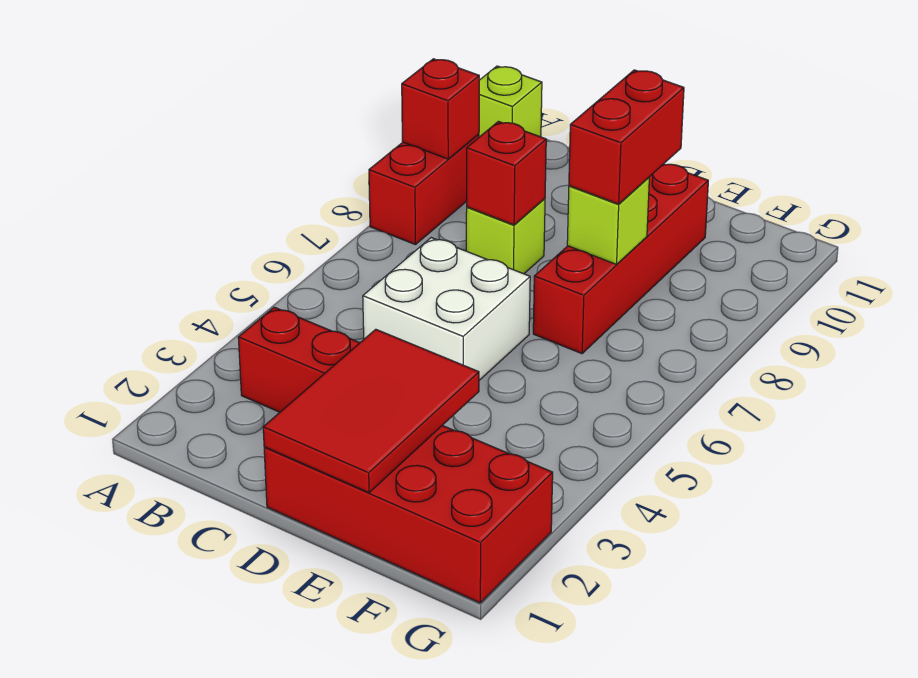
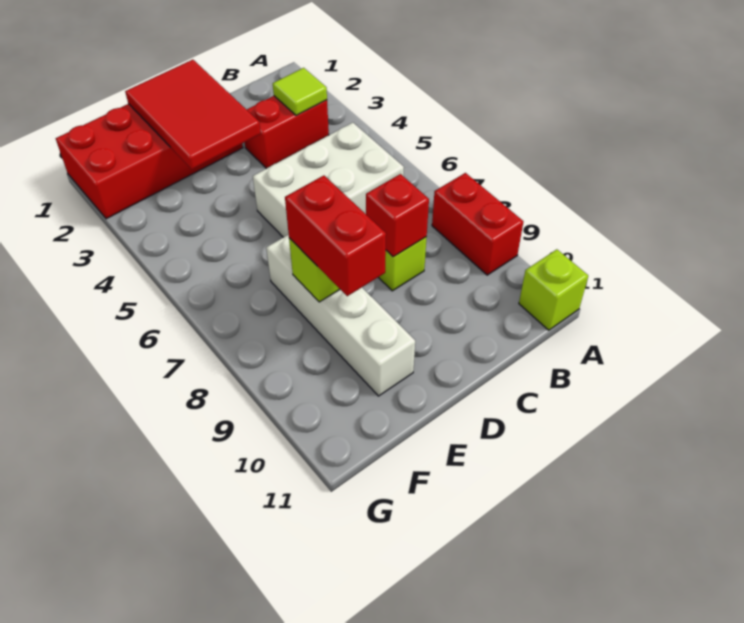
red brick A9 level 2 -> none
none -> lime tile B3 level 2
white brick C5:D6 level 1 -> white brick B5:D6 level 1
red brick E7:E10 level 1 -> white brick E7:E10 level 1

